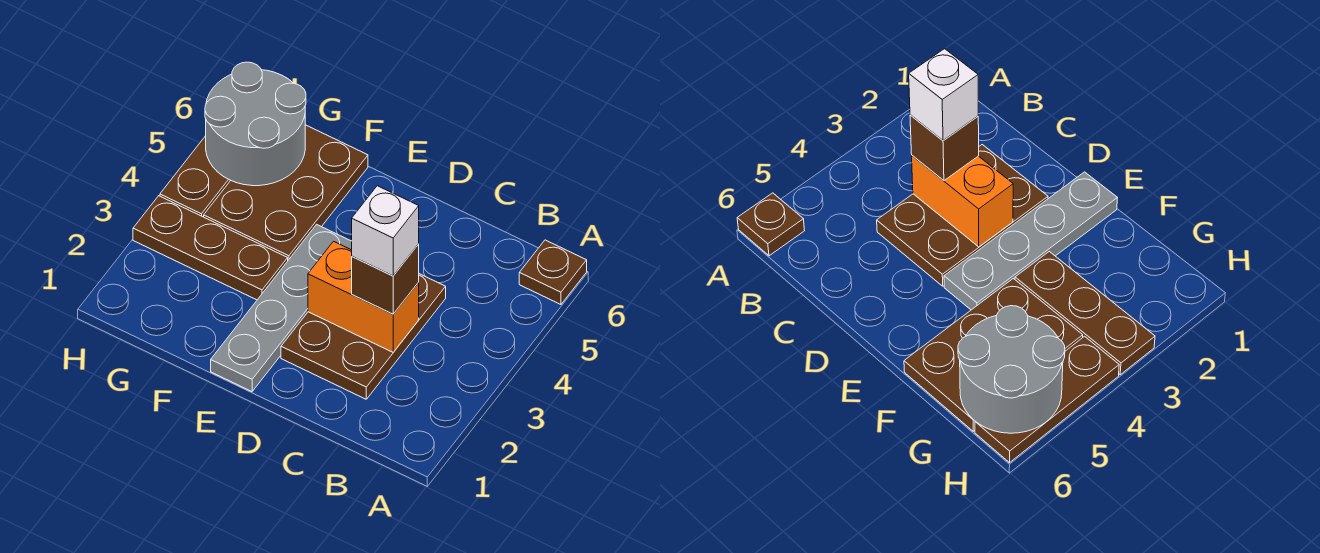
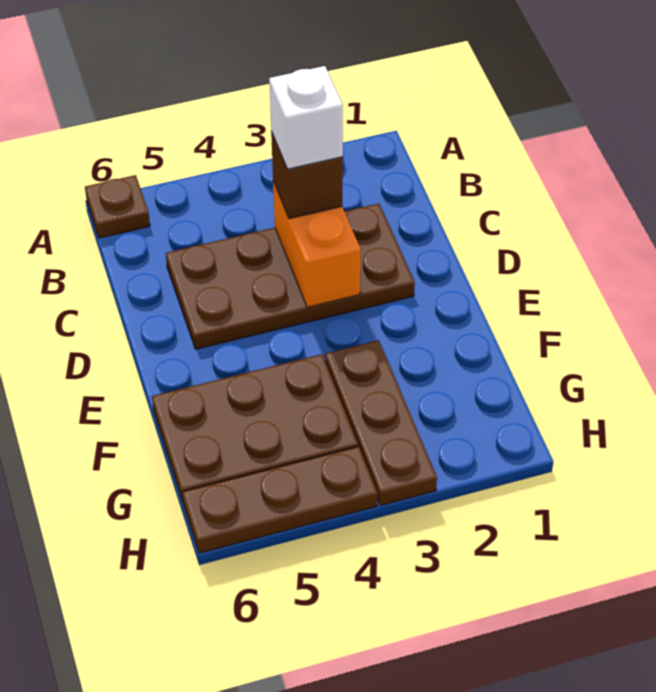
brown plate C2:D4 level 1 -> brown plate C2:D5 level 1
grey plate E1:E4 level 1 -> none
grey round brick G5:H6 level 2 -> none

